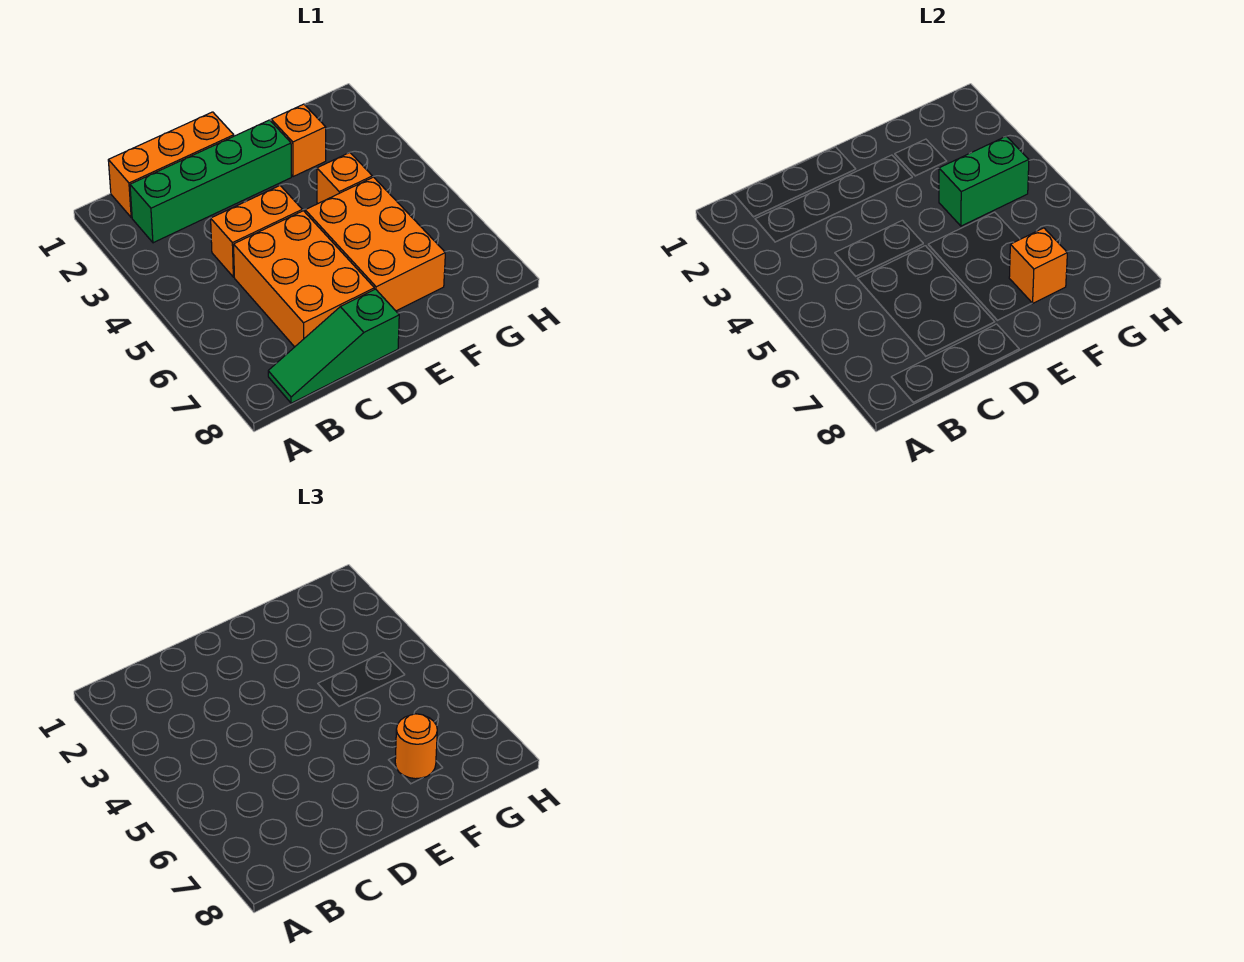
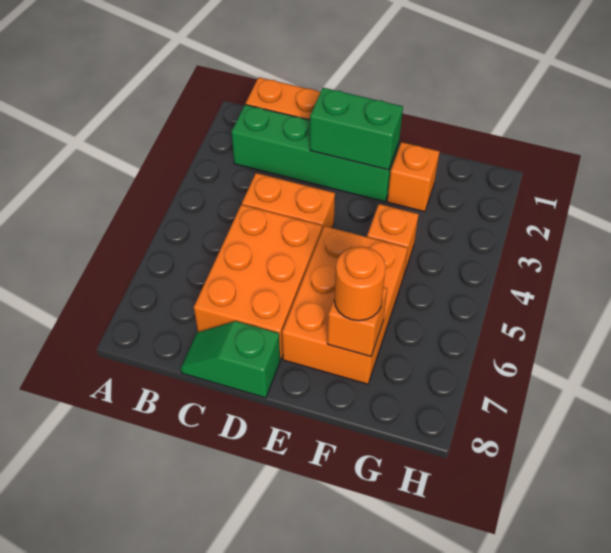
green slope B8:D8 level 1 top D -> green slope C8:D8 level 1 top D
green brick F4:G4 level 2 -> green brick D2:E2 level 2

